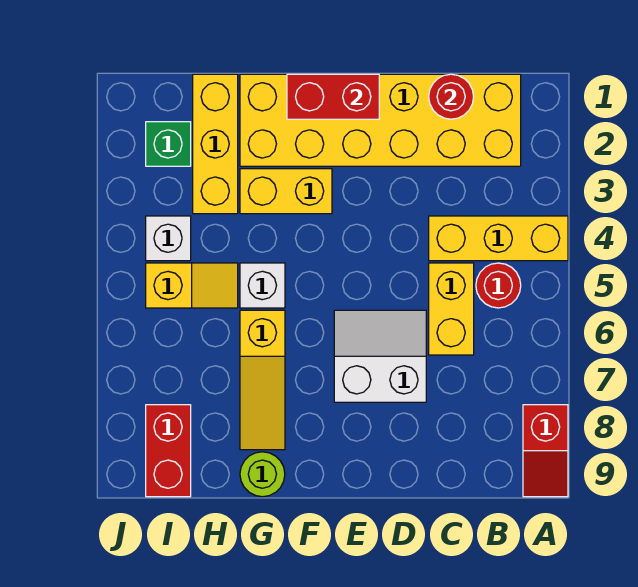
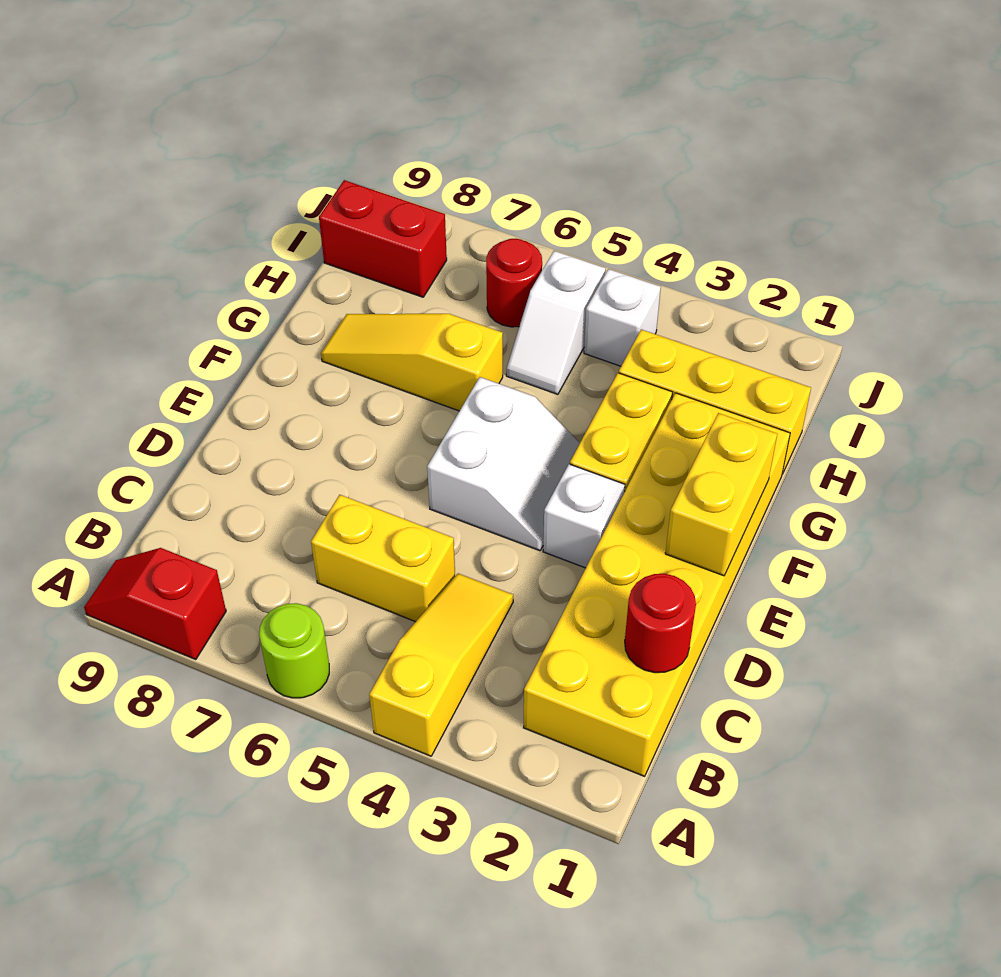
yellow brick A4:C4 level 1 -> yellow slope A4:C4 level 1 top A
red round brick B5 level 1 -> red round brick I6 level 1
white slope D6:E7 level 1 top 7 -> white slope E4:F5 level 1 top 5
red brick E1:F1 level 2 -> yellow brick E1:F1 level 2
white brick G5 level 1 -> white brick E3 level 1
lime round brick G9 level 1 -> lime round brick A6 level 1
yellow slope H5:I5 level 1 top I -> white slope H5:I5 level 1 top I
green brick I2 level 1 -> none

